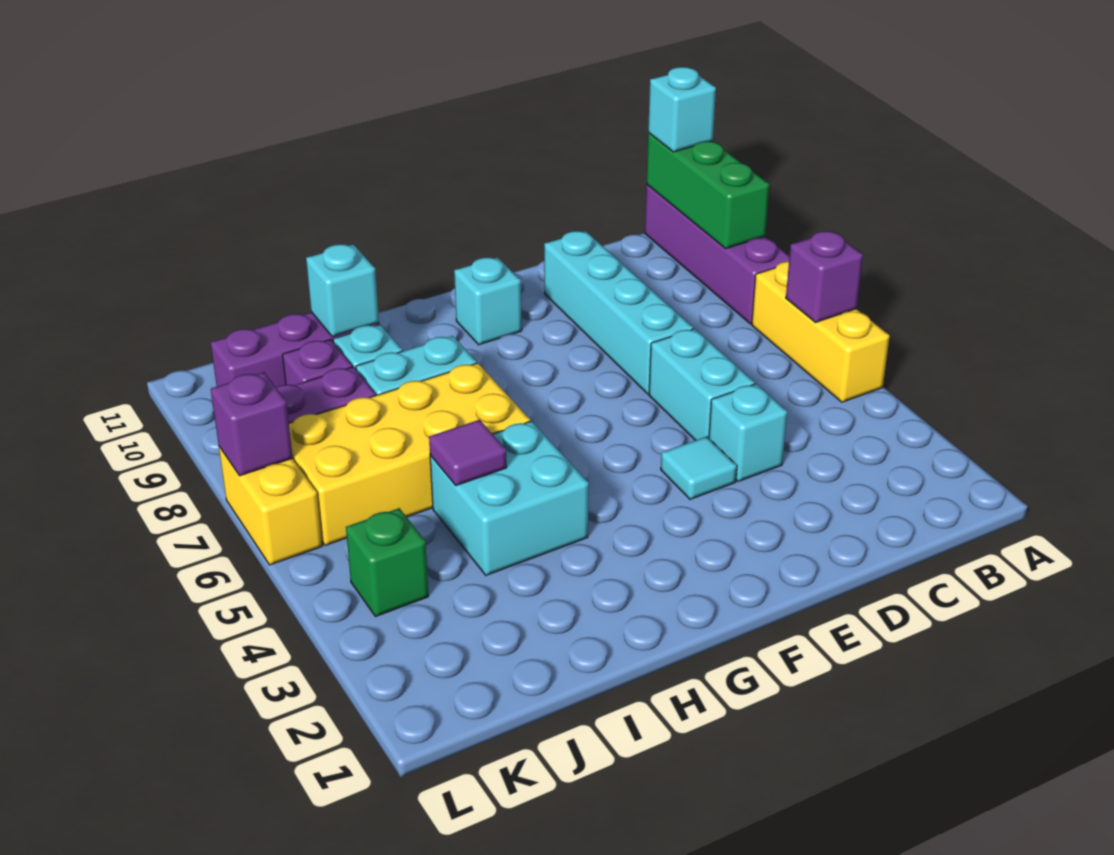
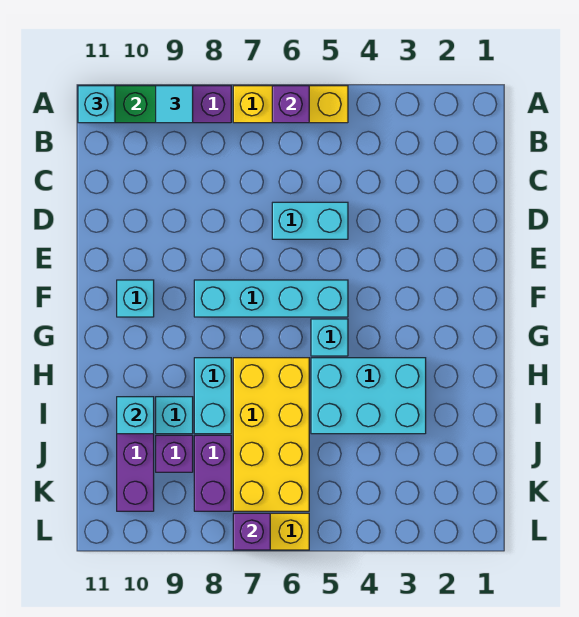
cyan brick D4 level 1 -> cyan brick G5 level 1
cyan brick D7:D10 level 1 -> cyan brick F5:F8 level 1
cyan tile E4 level 1 -> cyan tile A9 level 3
cyan brick H4:I5 level 1 -> cyan brick H3:I5 level 1
purple tile I5 level 2 -> none
green brick K4 level 1 -> none

